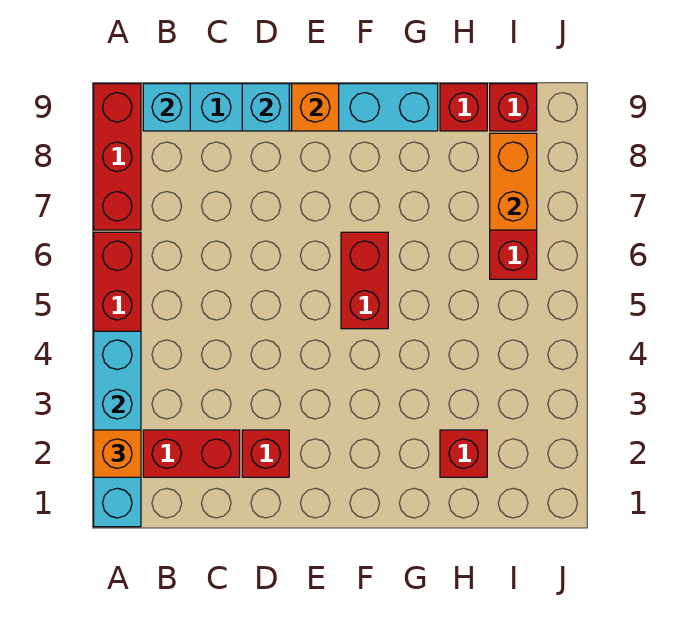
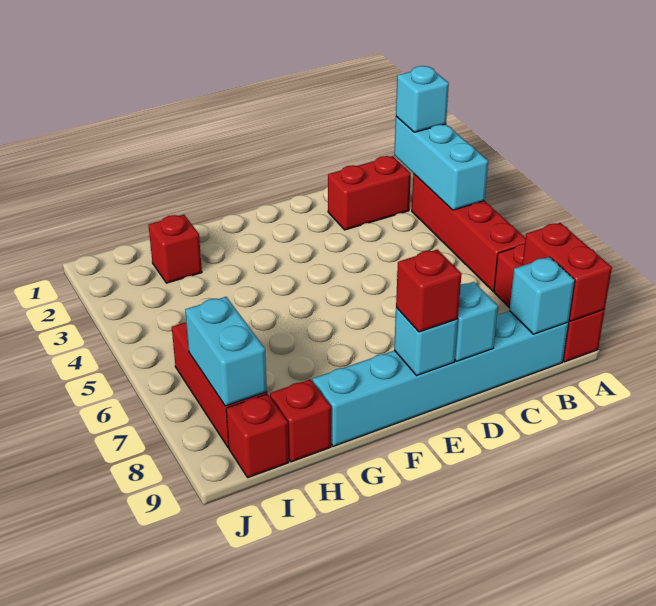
cyan brick A1:A4 level 2 -> cyan brick A2:A4 level 2
orange brick A2 level 3 -> cyan brick A2 level 3
red brick D2 level 1 -> red brick E9 level 3
orange brick E9 level 2 -> cyan brick E9 level 2
red brick F5:F6 level 1 -> red brick A8:A9 level 2
orange brick I7:I8 level 2 -> cyan brick I7:I8 level 2

